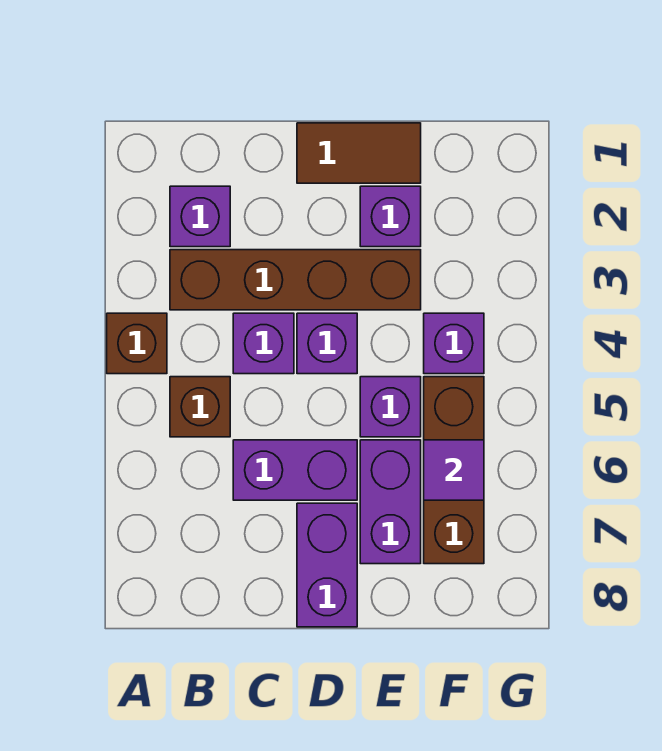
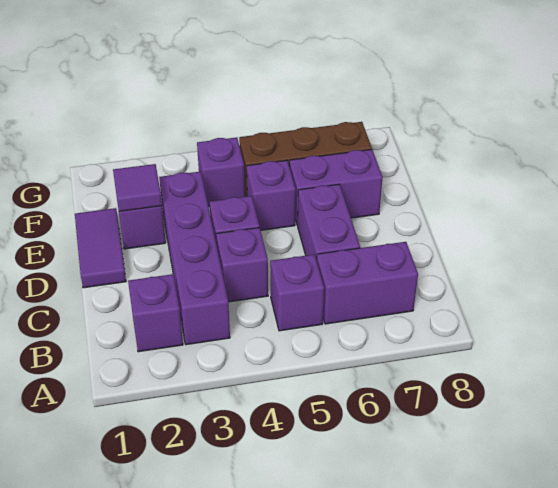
brown brick A4 level 1 -> none
brown brick B3:E3 level 1 -> purple brick B3:E3 level 1
brown brick B5 level 1 -> purple brick B5 level 1
brown tile D1:E1 level 1 -> purple tile D1:E1 level 1
purple brick D7:D8 level 1 -> purple brick B6:B7 level 1
purple tile F6 level 2 -> purple tile E2 level 2

